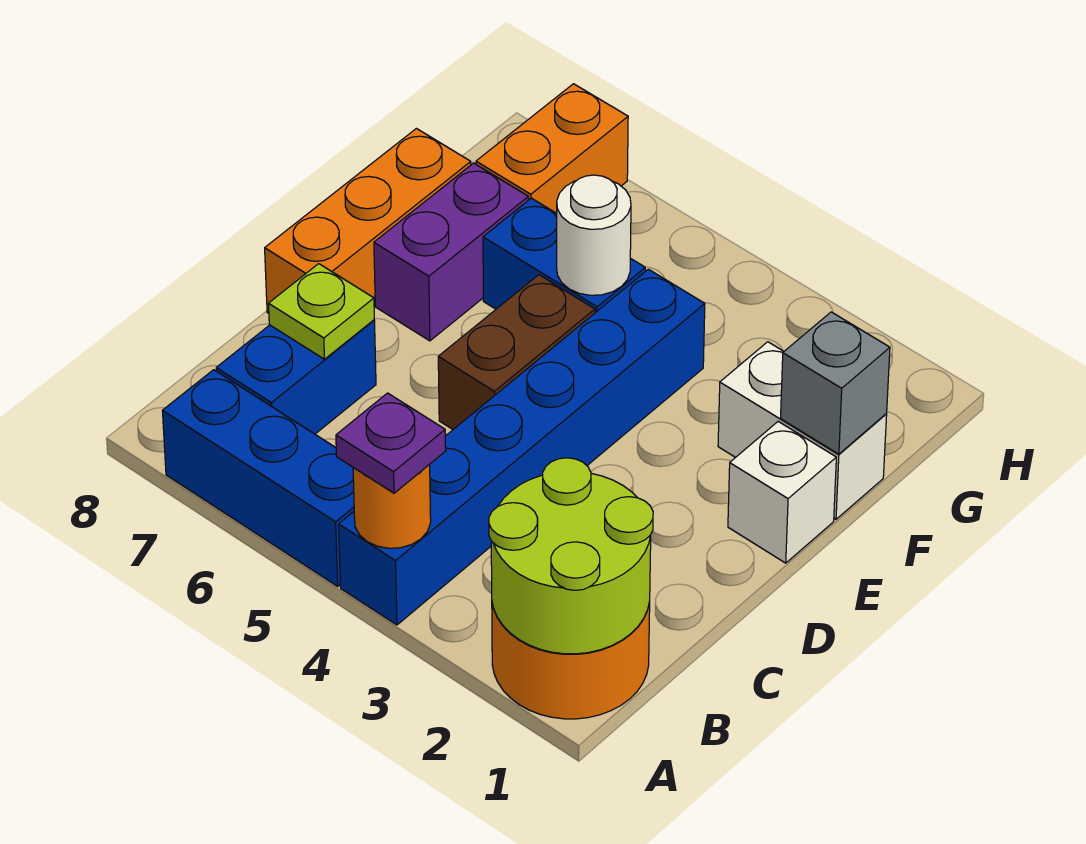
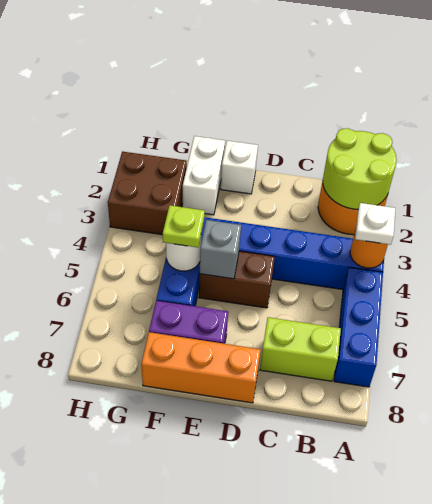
purple plate A4 level 3 -> white plate A4 level 3
blue brick B7:C7 level 1 -> lime brick B7:C7 level 1
lime plate C7 level 2 -> lime plate F5 level 3
grey brick F1 level 2 -> grey brick E5 level 2
none -> brown brick G2:H3 level 1
orange brick G7:H7 level 1 -> none

